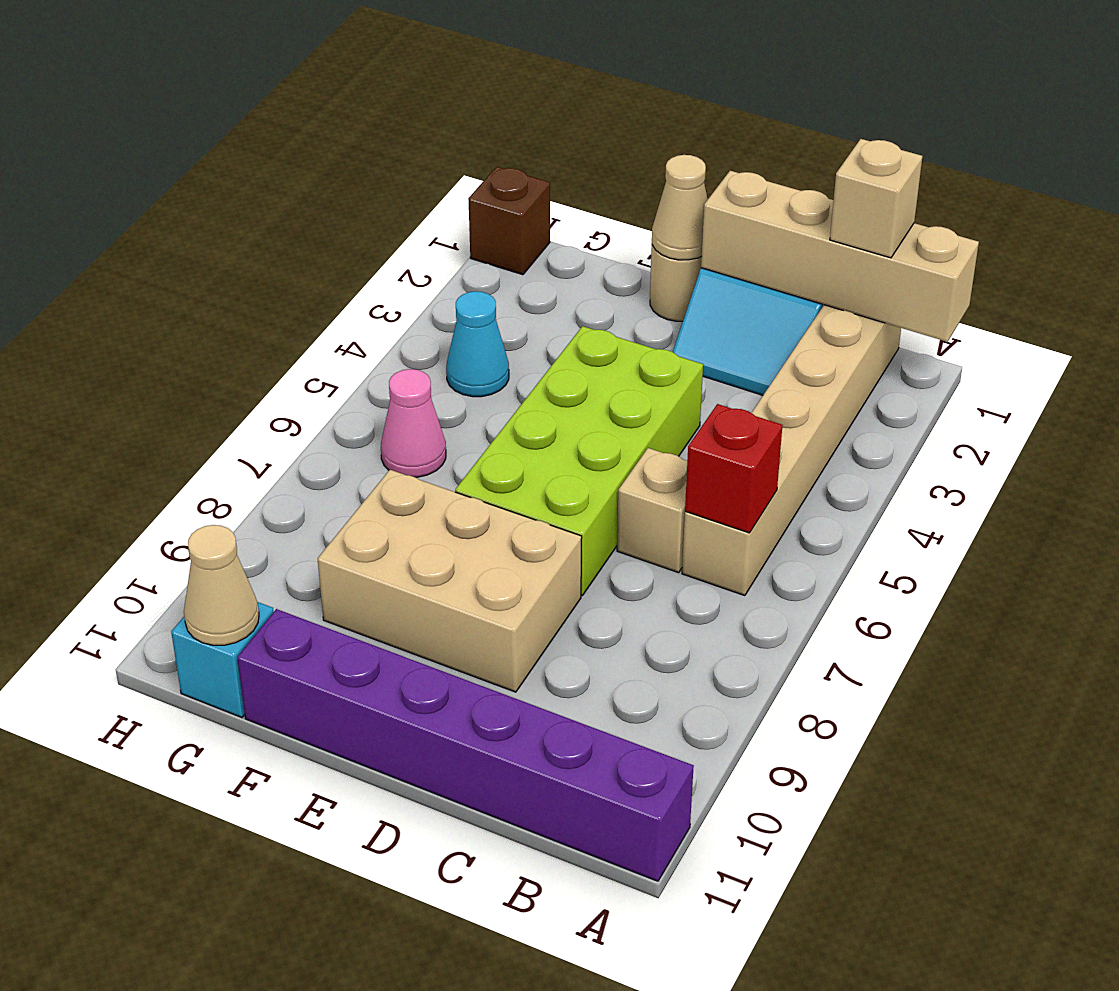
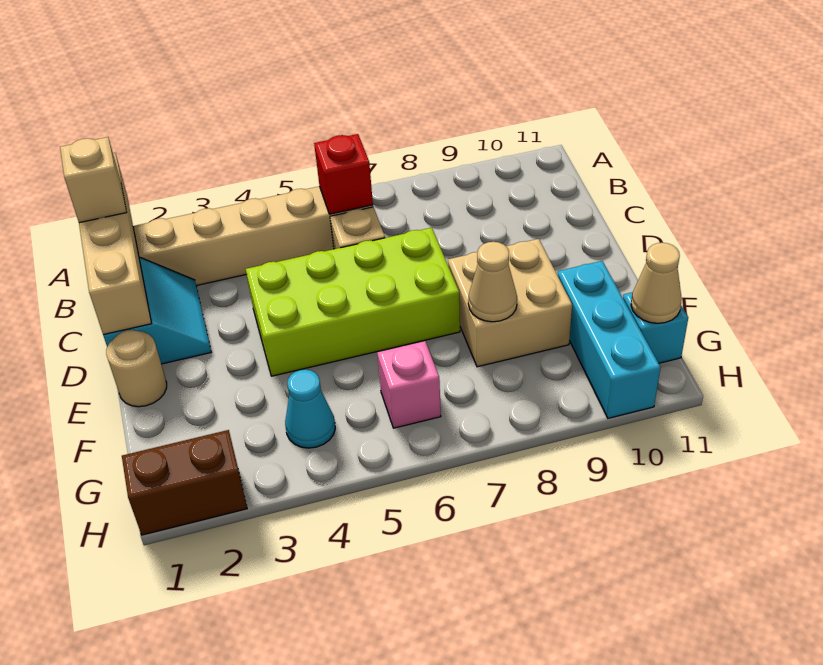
purple brick A11:F11 level 1 -> none
tan brick D8:F9 level 1 -> tan brick E8:F9 level 1
tan cone E1 level 2 -> tan cone F8 level 2
none -> cyan brick F10:H10 level 1
pink cone G6 level 1 -> pink brick G6 level 1
brown brick H1 level 1 -> brown brick H1:H2 level 1

